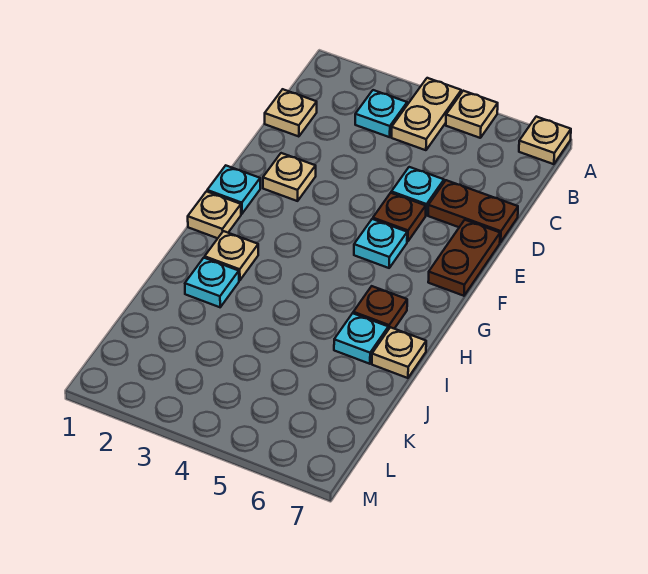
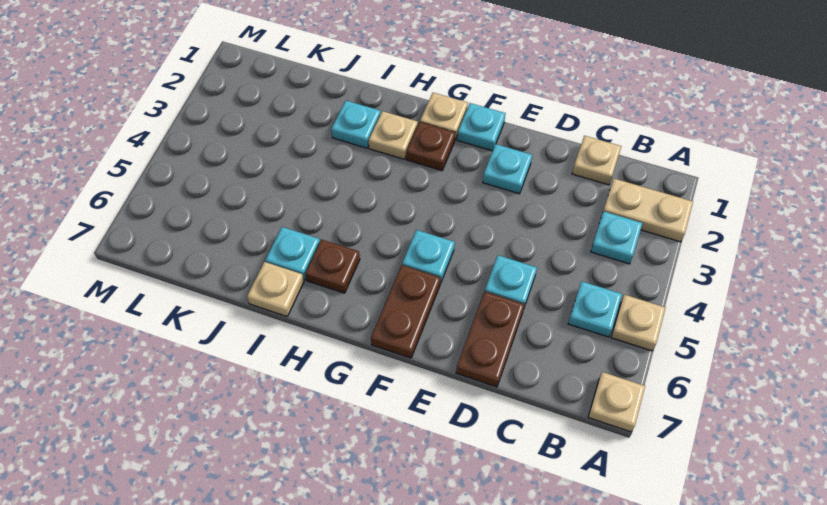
tan plate A4:B4 level 1 -> tan plate A2:B2 level 1
none -> cyan plate B5 level 1
tan plate E2 level 1 -> cyan plate E2 level 1
brown plate E5 level 1 -> brown plate G2 level 1
brown plate E7:F7 level 1 -> brown plate F6:F7 level 1

